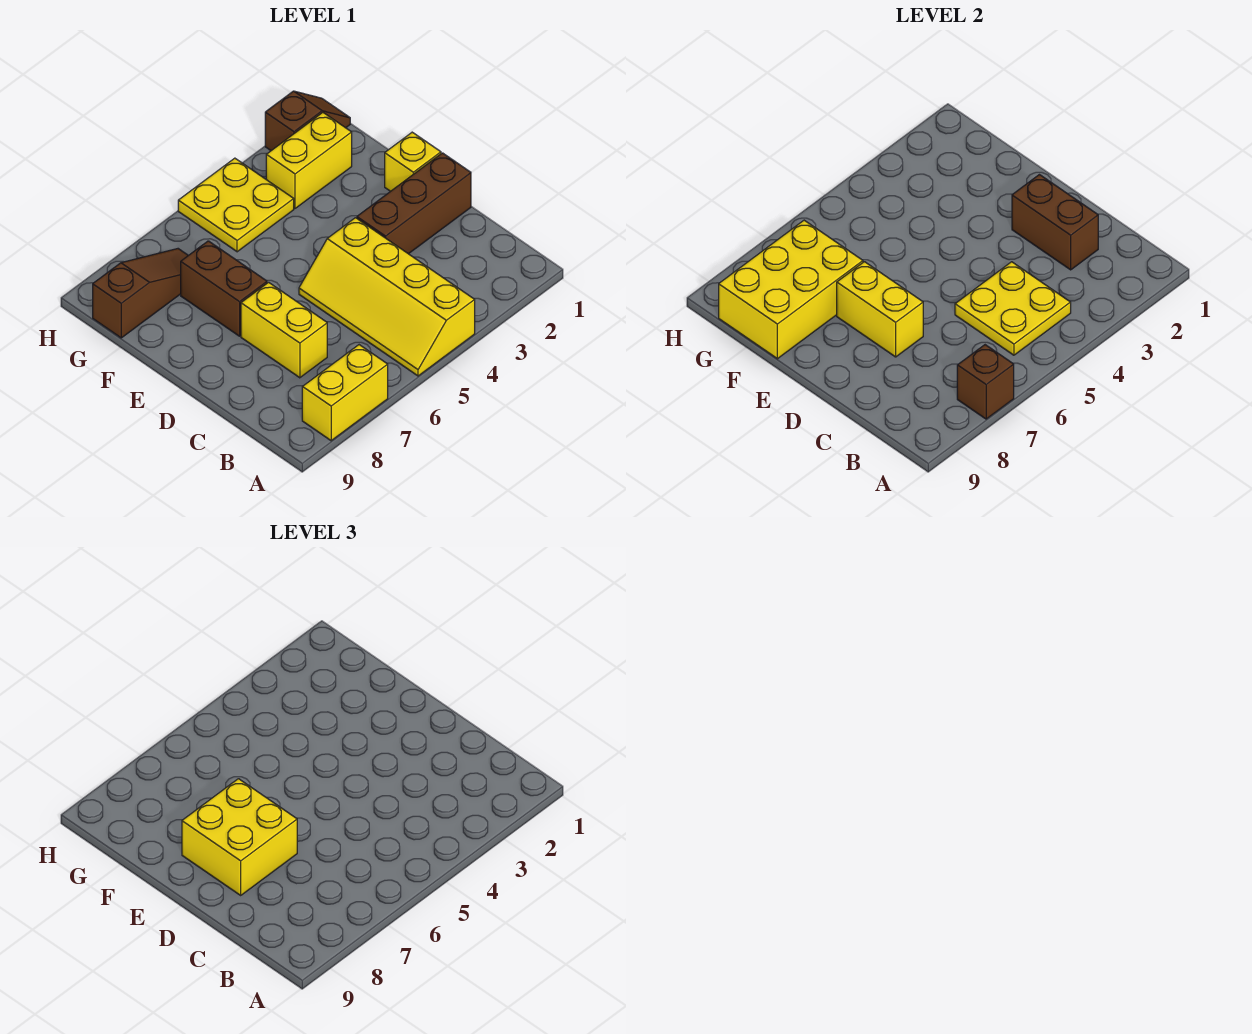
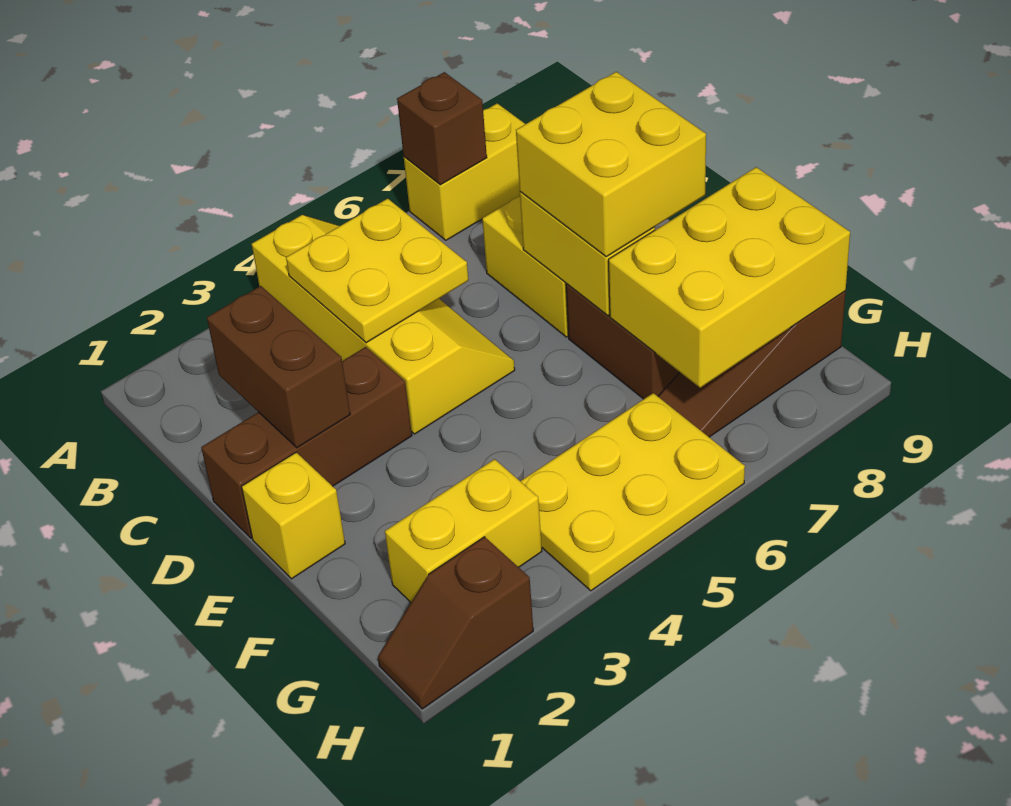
yellow plate G4:H5 level 1 -> yellow plate G4:H6 level 1

